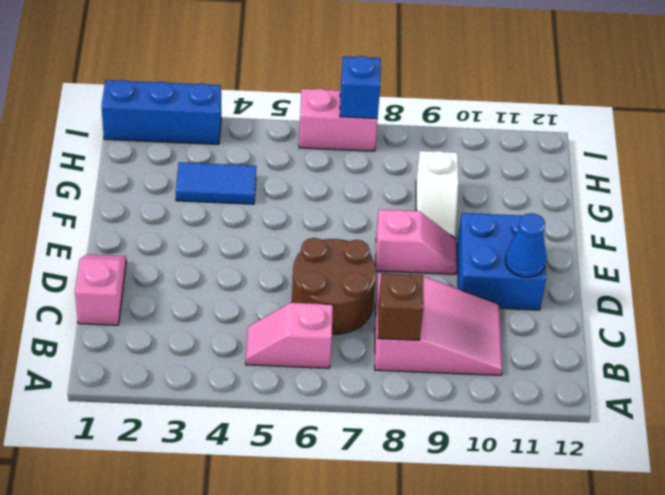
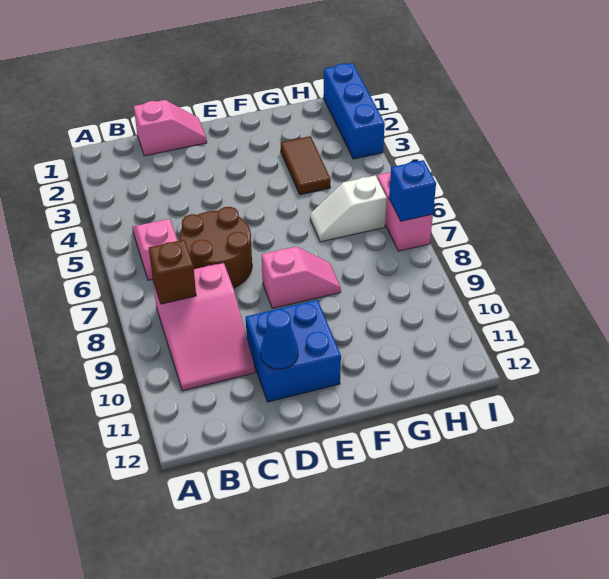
pink slope E8:E9 level 1 top 8 -> pink slope E8:F8 level 1 top E
white slope F9:G9 level 1 top G -> white slope G6:H6 level 1 top H
blue tile G3:G4 level 1 -> brown tile G3:G4 level 1

